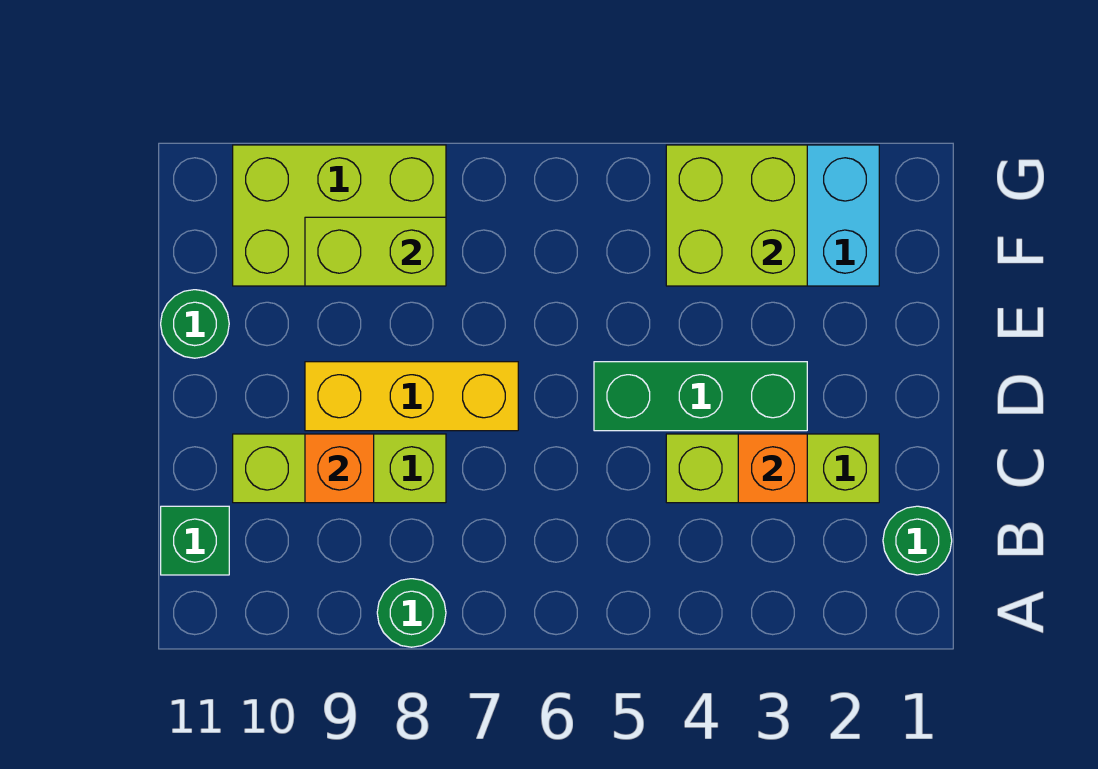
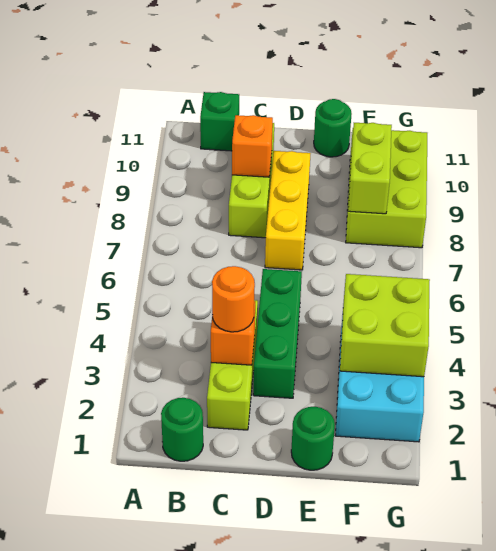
green round brick A8 level 1 -> green round brick E1 level 1
none -> orange round brick C3 level 3

